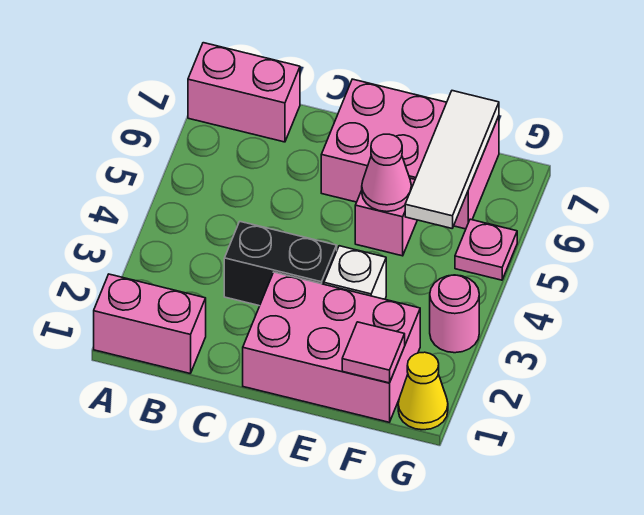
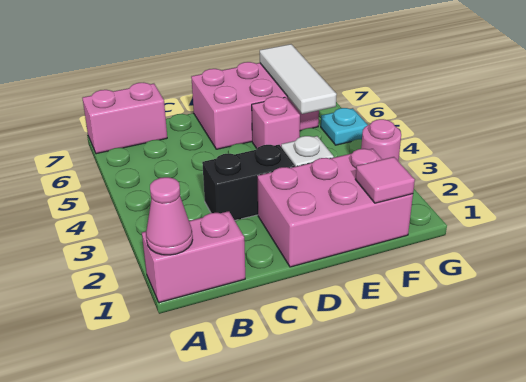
pink cone E5 level 2 -> pink cone A1 level 2
yellow cone G1 level 1 -> none
pink plate G5 level 1 -> cyan plate G5 level 1

